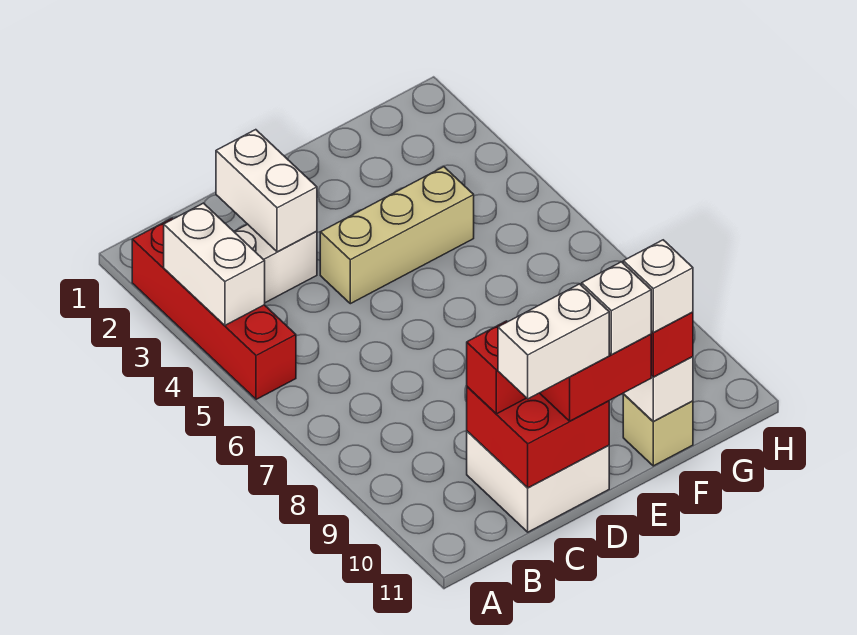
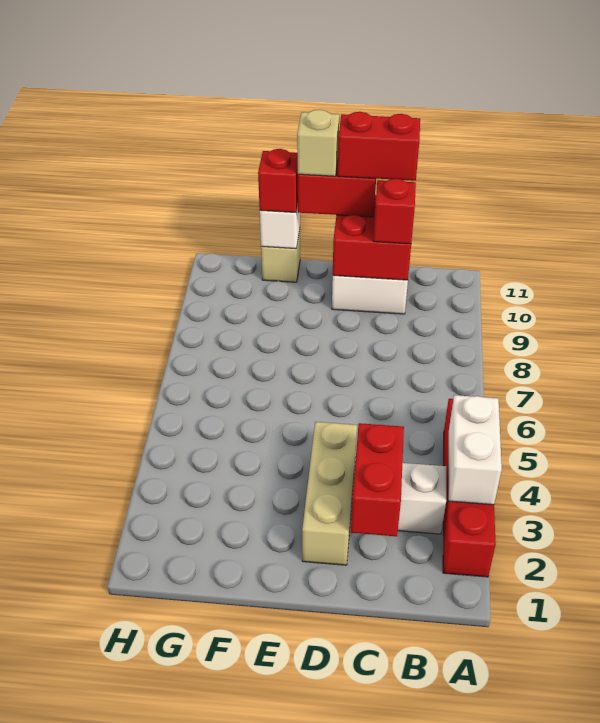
white brick C2:C3 level 2 -> red brick C2:C3 level 2
white brick C11:D11 level 4 -> red brick C11:D11 level 4
tan brick D4:F4 level 1 -> tan brick D2:D4 level 1
white brick E11 level 4 -> tan brick E11 level 4
white brick F11 level 4 -> none

